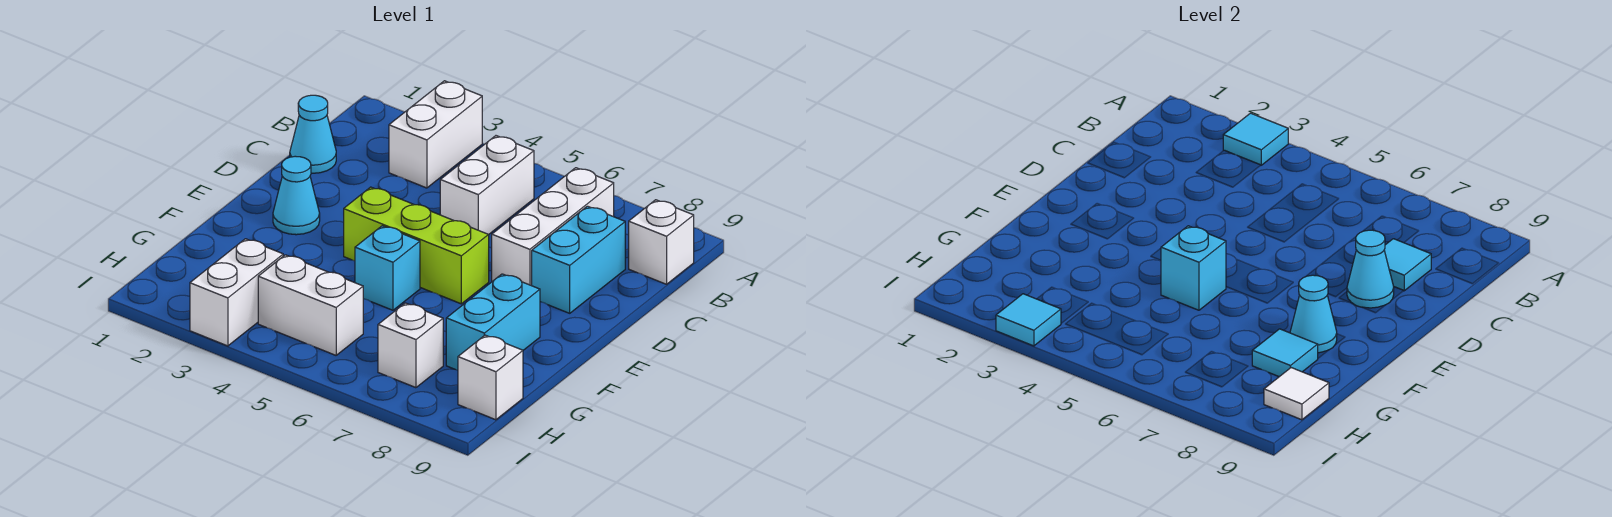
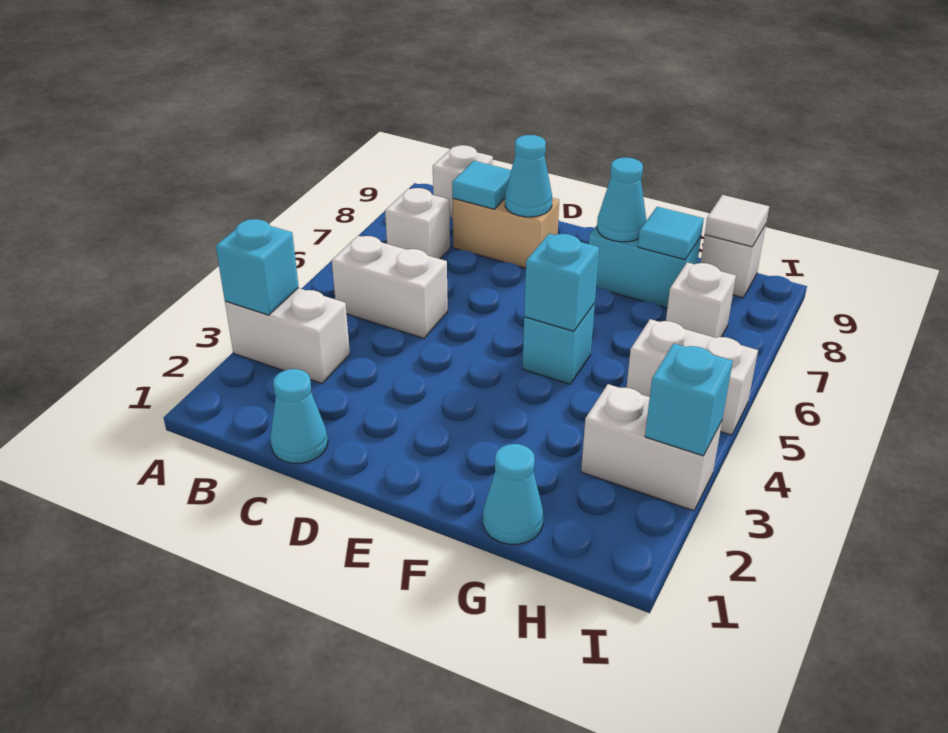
cyan tile A3 level 2 -> cyan brick A3 level 2
white brick B7:D7 level 1 -> white brick B7 level 1
cyan brick C8:D8 level 1 -> tan brick C8:D8 level 1
cyan cone E2 level 1 -> cyan cone G1 level 1
lime brick E4:E6 level 1 -> none
white brick H4:H5 level 1 -> white brick H5:I5 level 1
cyan tile I3 level 2 -> cyan brick I3 level 2

